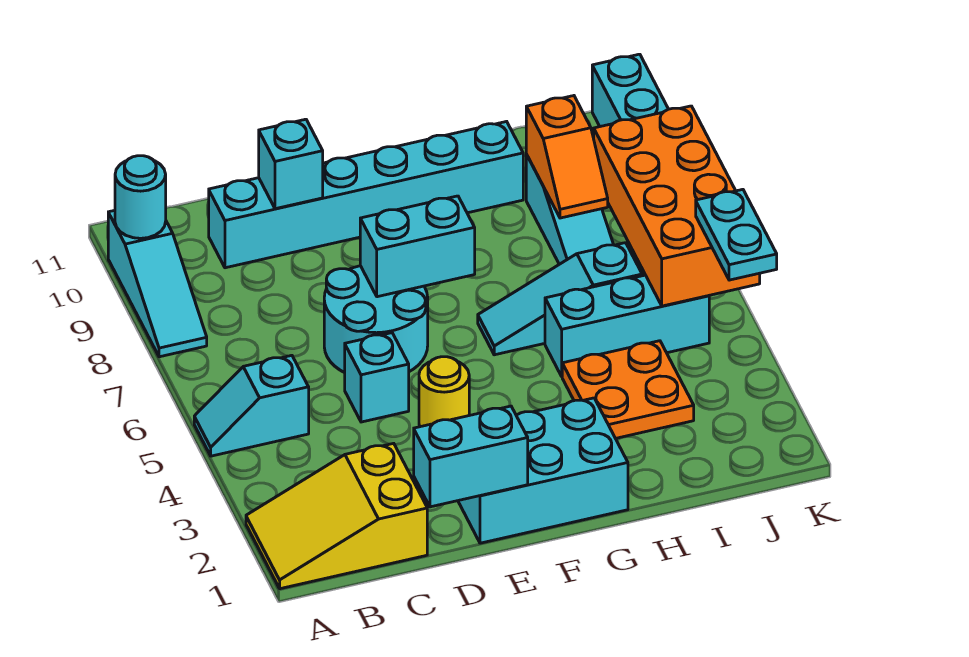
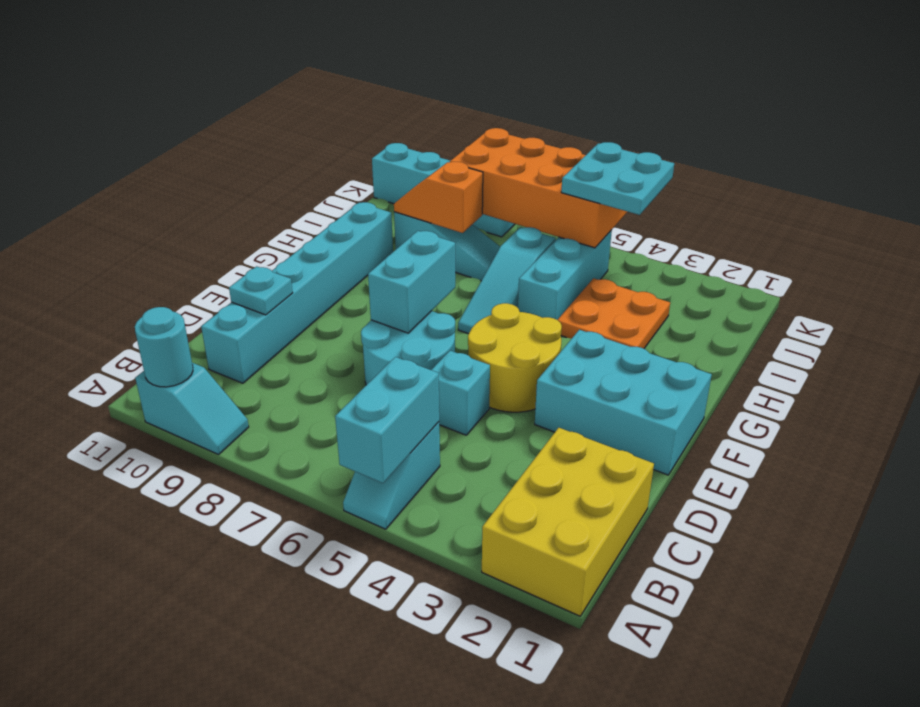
yellow slope A1:C2 level 1 top C -> yellow brick A1:C2 level 1
cyan slope A8:A10 level 1 top 10 -> cyan slope A9:A10 level 1 top 10
cyan brick D1:E1 level 2 -> cyan brick A5:B5 level 2
cyan brick D10 level 2 -> cyan plate D10 level 2
cyan brick E1:G2 level 1 -> cyan brick E1:F3 level 1
yellow round brick E4 level 1 -> yellow round brick E4:F5 level 1
orange slope I8:I9 level 2 top 9 -> orange slope I8:I9 level 2 top 8
cyan plate K4:K5 level 3 -> cyan plate J4:K5 level 3

